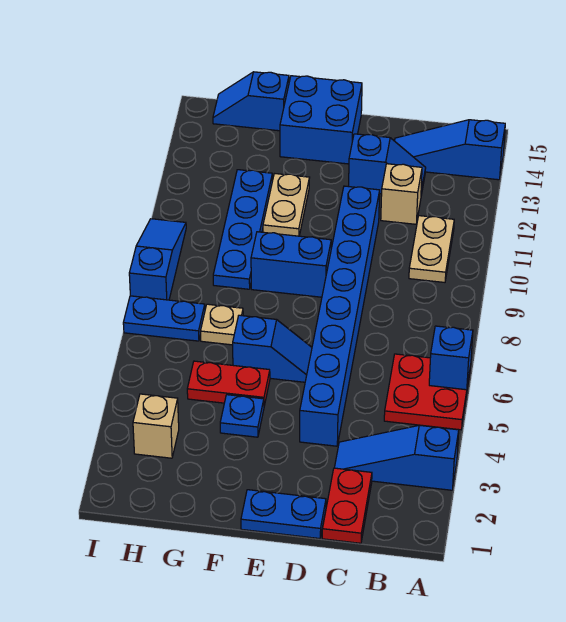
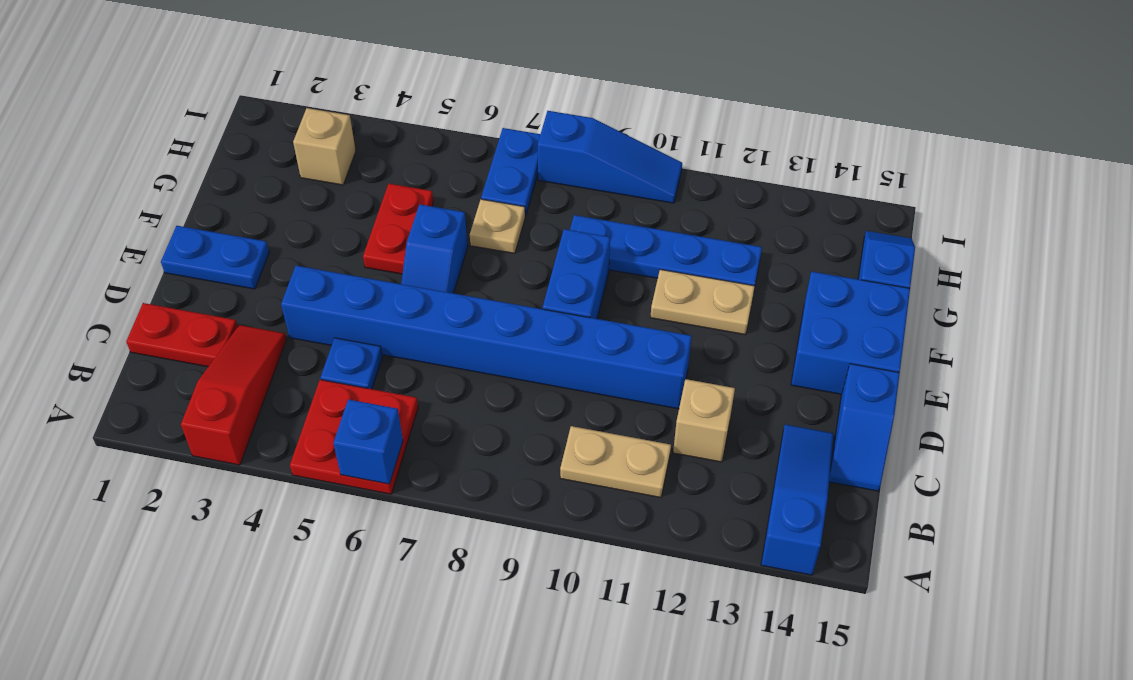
blue slope A3:C3 level 1 top A -> red slope A3:C3 level 1 top A
blue slope C13:D13 level 1 top D -> blue slope C15:D15 level 1 top D
blue plate D1:E1 level 1 -> blue plate E1:E2 level 1
blue plate F4 level 1 -> blue plate C5 level 1

